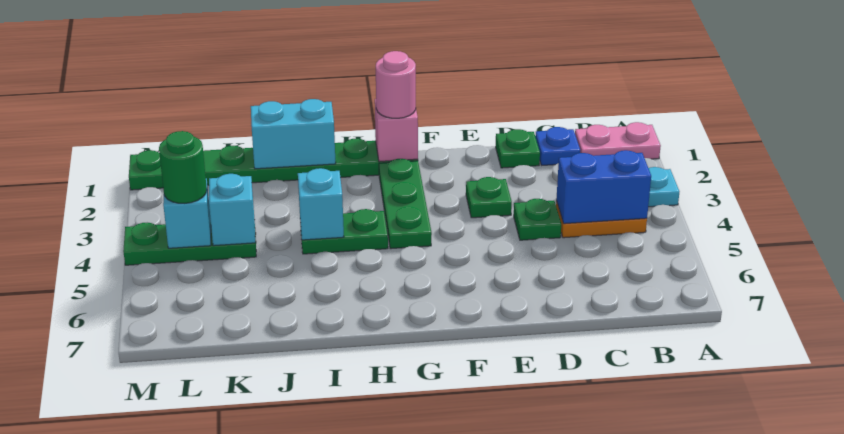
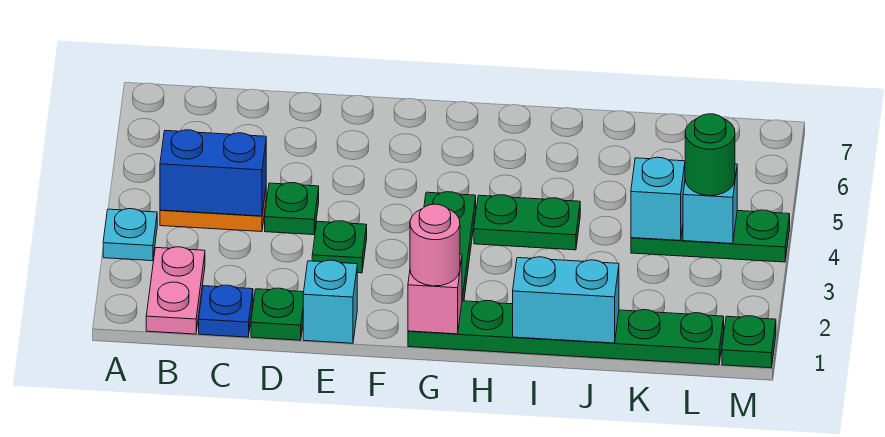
pink plate A1:B1 level 1 -> pink plate B1:B2 level 1
cyan brick I4 level 2 -> cyan brick E1 level 1

